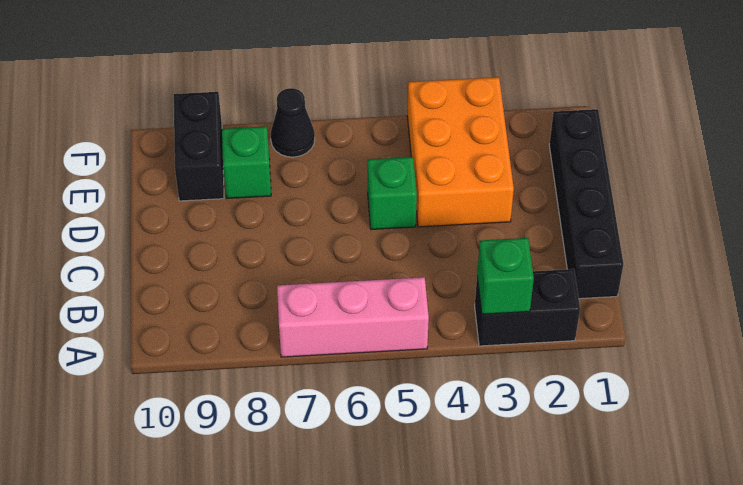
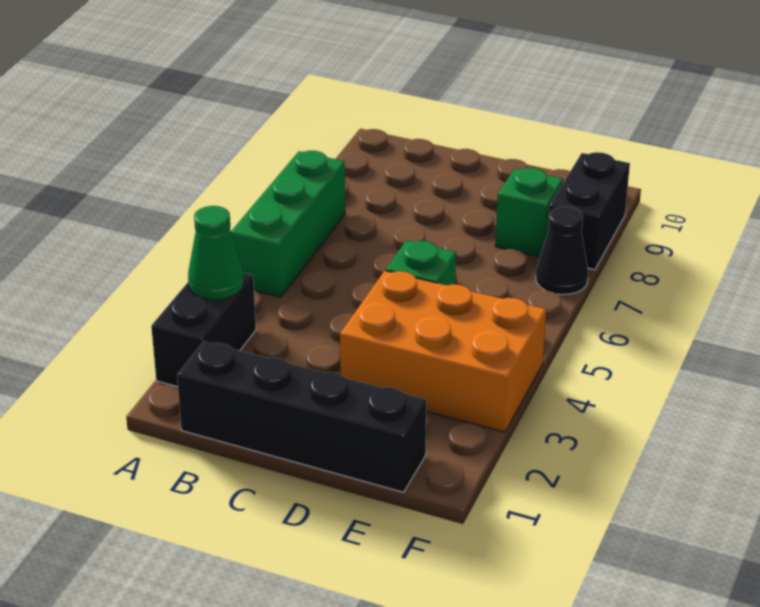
green brick A3 level 2 -> green cone A3 level 2
pink brick A5:A7 level 1 -> green brick A5:A7 level 1
black brick E9:F9 level 1 -> black brick F8:F9 level 1

